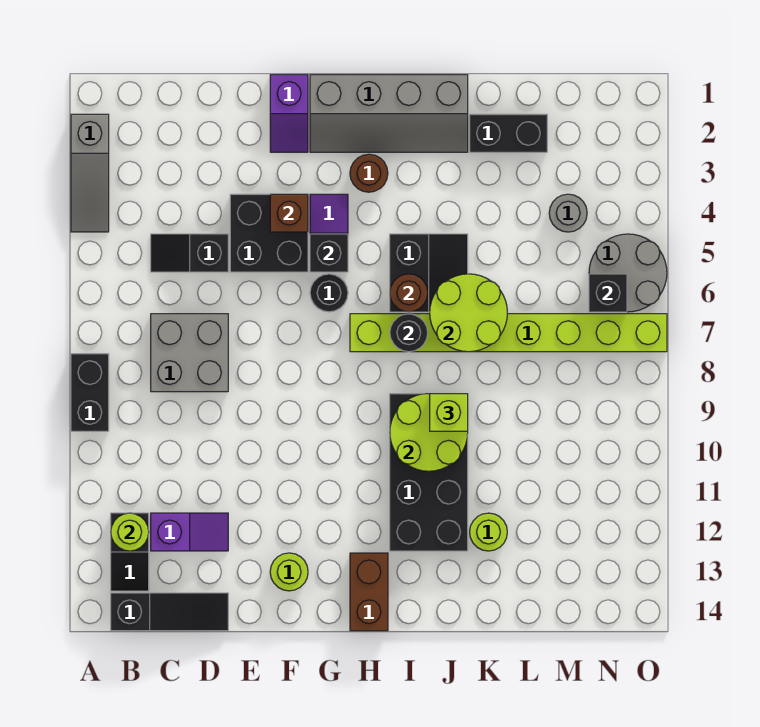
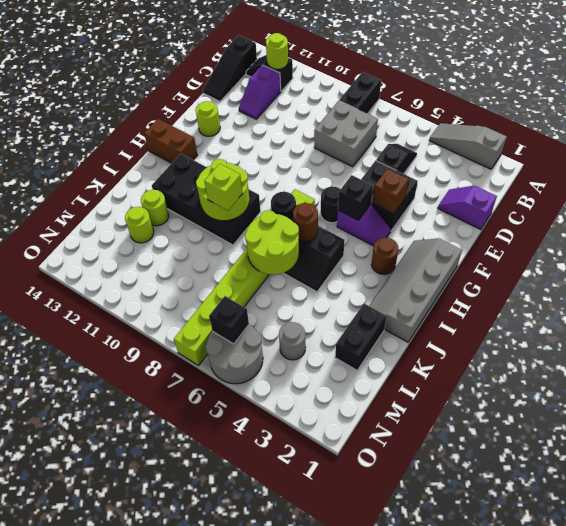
black brick A8:A9 level 1 -> black brick A8:B8 level 1
purple slope F1:F2 level 1 top 1 -> purple slope D1:D2 level 1 top 1
none -> lime round brick L12 level 1

